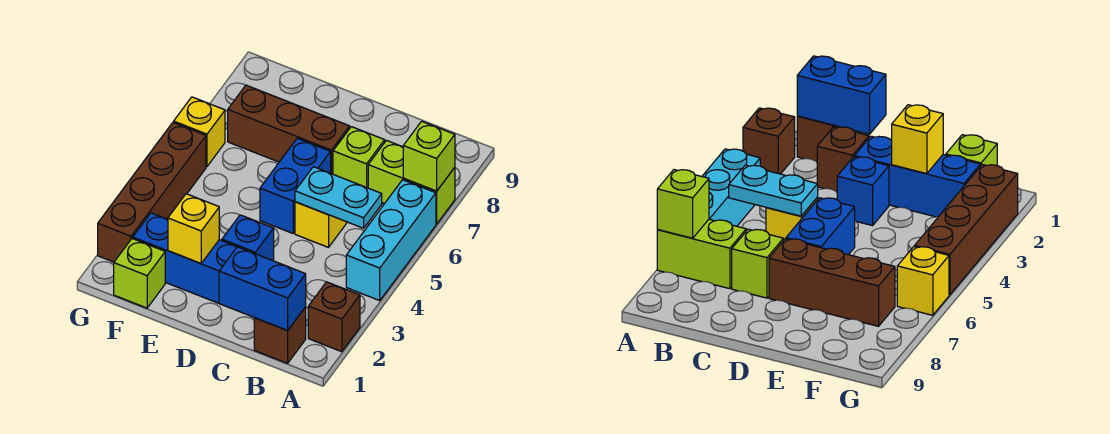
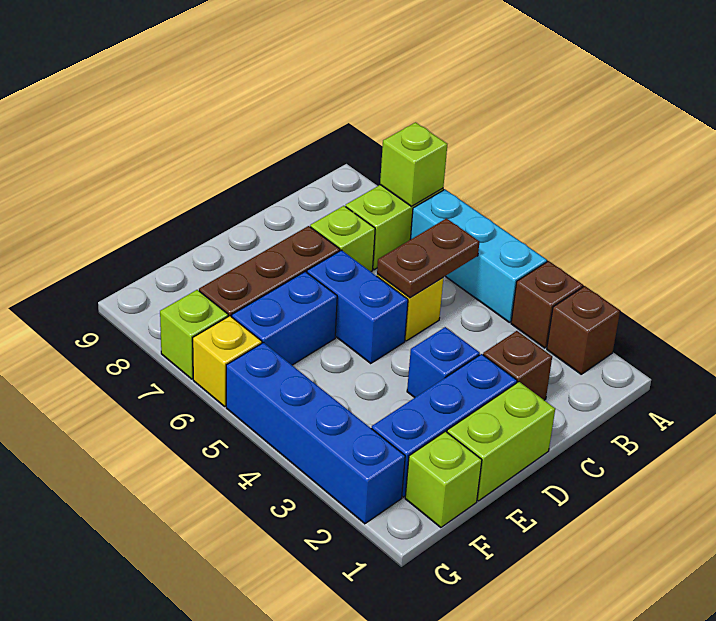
brown brick B1 level 1 -> brown brick A3 level 1
blue brick B1:C1 level 2 -> blue brick E6:F6 level 1
cyan plate B5:C5 level 2 -> brown plate B5:C5 level 2
none -> lime brick D1:E1 level 1
yellow brick E2 level 2 -> none
brown brick G2:G5 level 1 -> blue brick G2:G5 level 1
none -> lime brick G7 level 1

